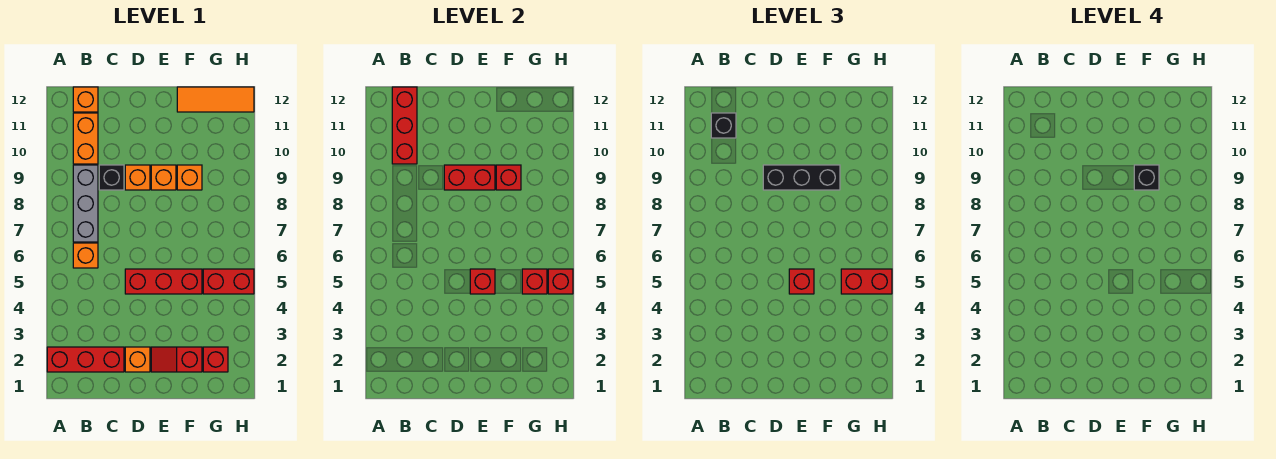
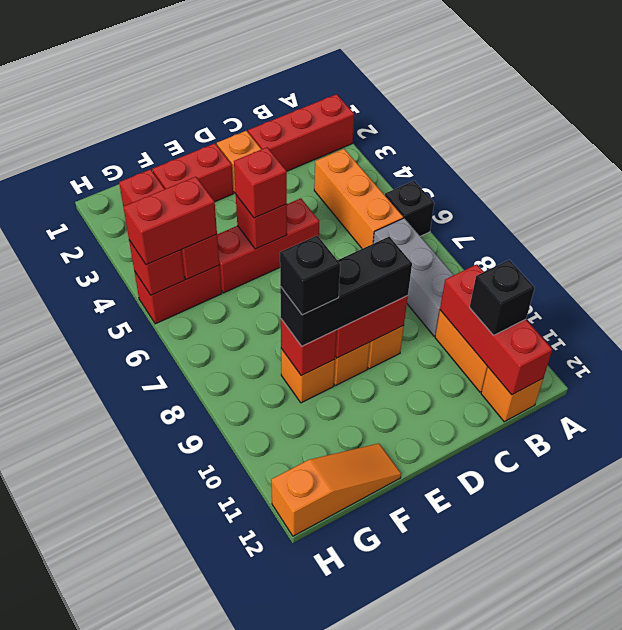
orange brick B6 level 1 -> orange brick B4:B6 level 1
black brick C9 level 1 -> black brick A6 level 1
red slope E2:F2 level 1 top F -> red brick E2:F2 level 1
orange tile F12:H12 level 1 -> orange slope F12:H12 level 1 top H

